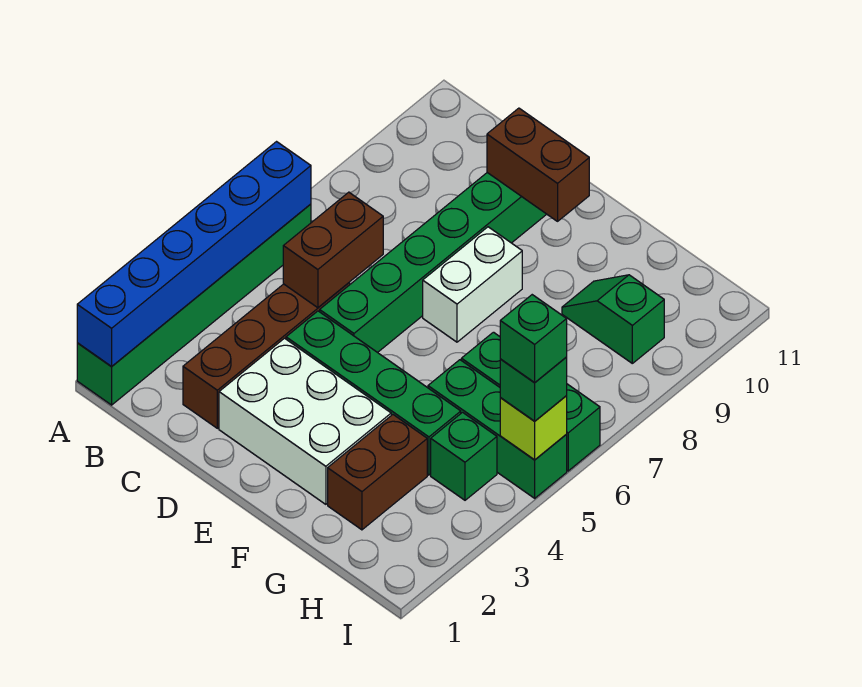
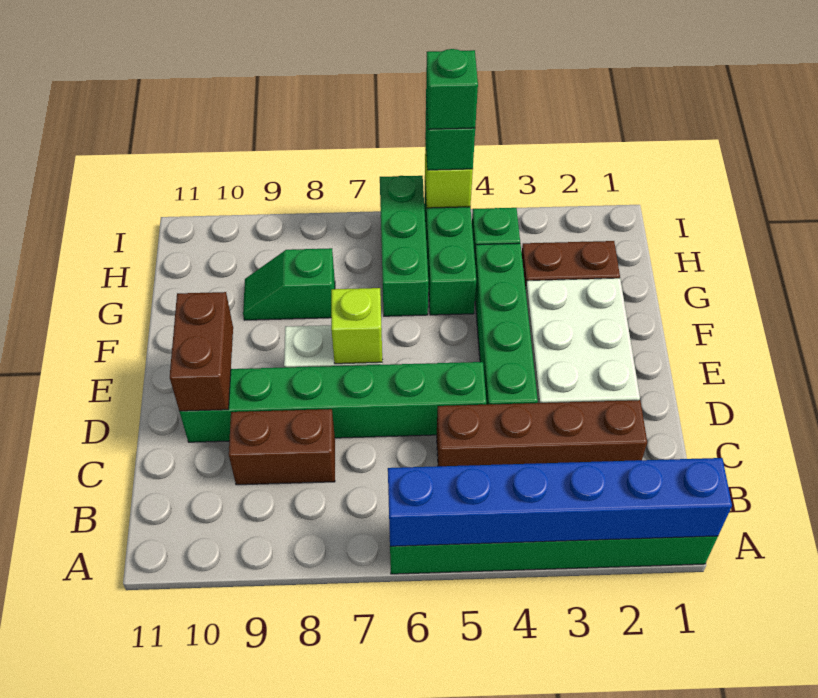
brown brick C5:C6 level 2 -> brown brick C8:C9 level 1
none -> lime brick E7 level 2
green slope G9:H9 level 1 top H -> green slope G8:G9 level 1 top 8

